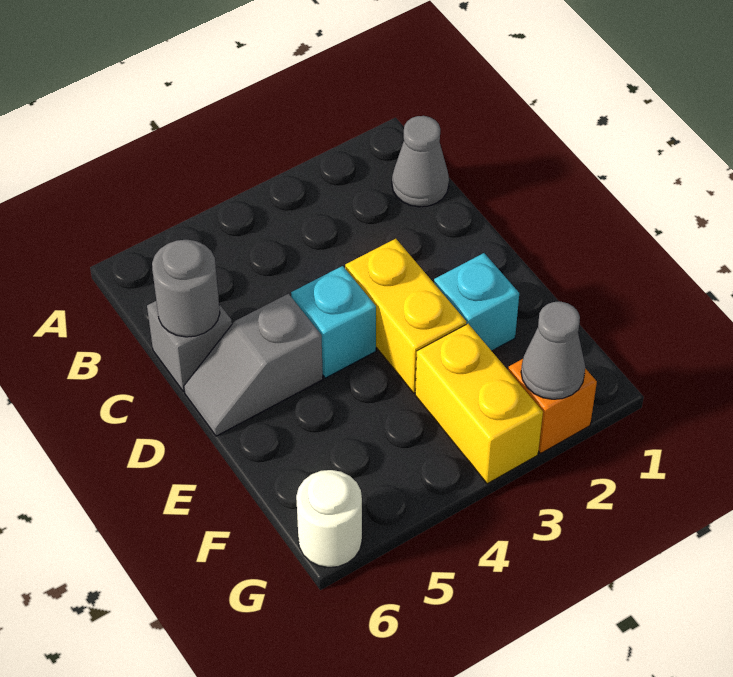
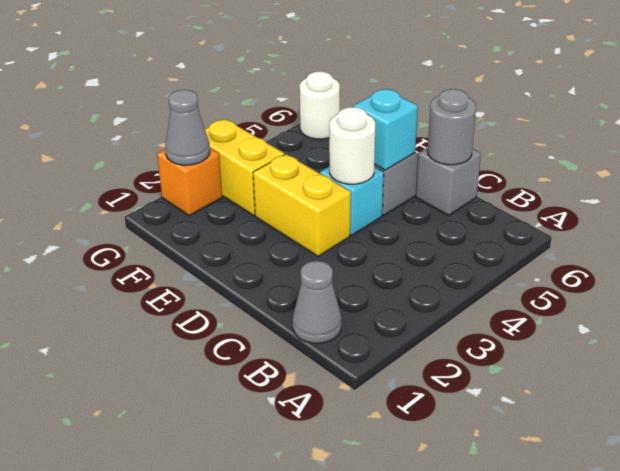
none -> white round brick D4 level 2
cyan brick E2 level 1 -> cyan brick D5 level 2

